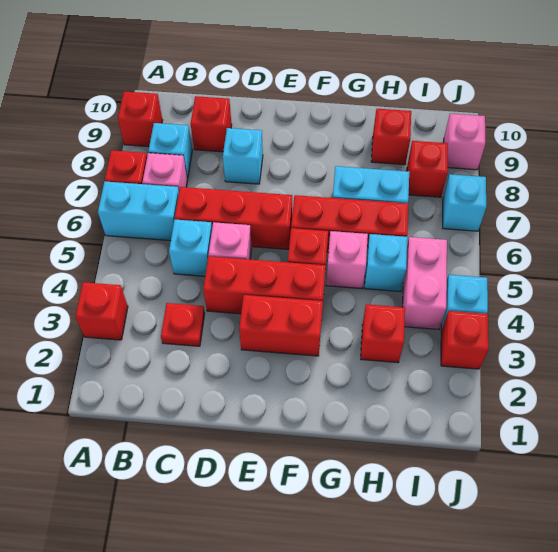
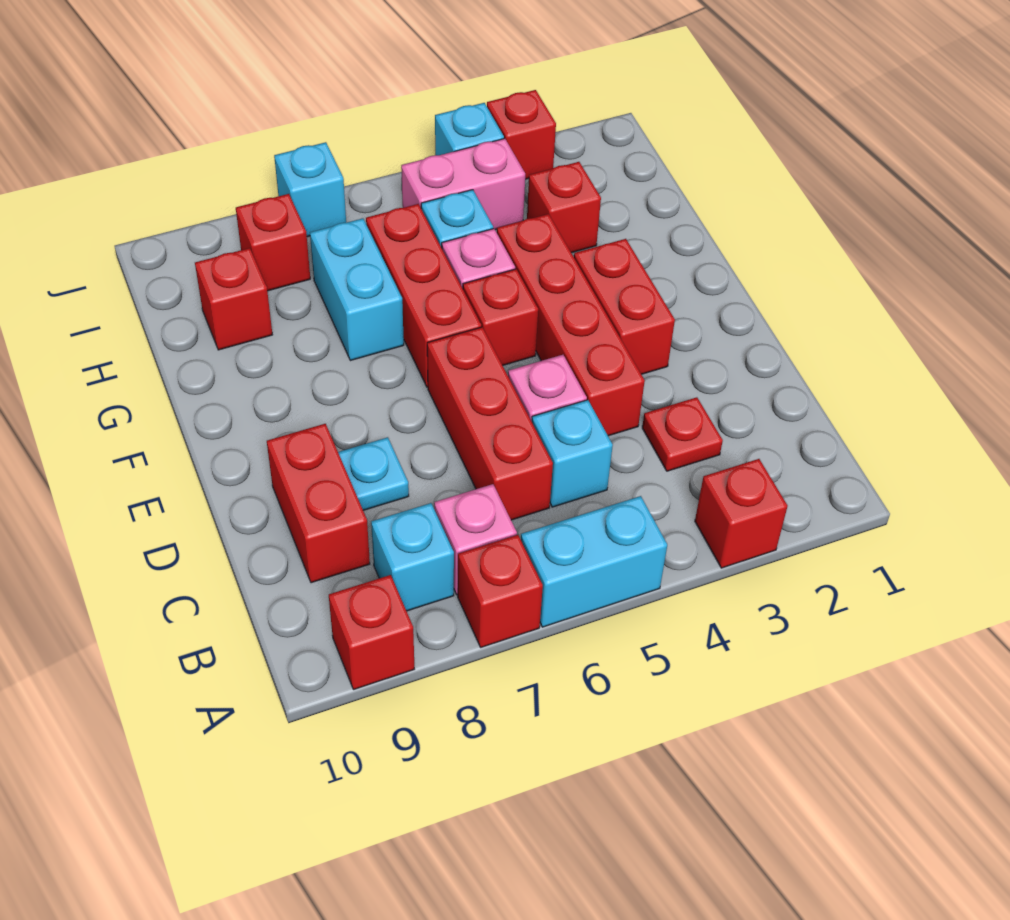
cyan brick A6:B6 level 1 -> cyan brick A5:A6 level 1
red brick C9 level 1 -> red brick C9:D9 level 1
red brick D4:F4 level 1 -> red brick D4:G4 level 1
cyan brick D8 level 1 -> cyan plate D8 level 1
pink brick J9 level 1 -> none

